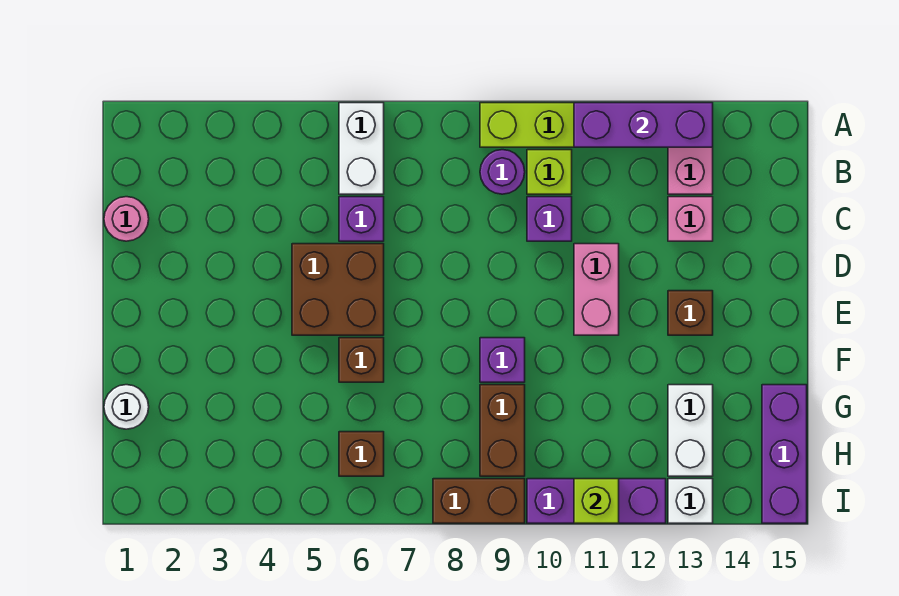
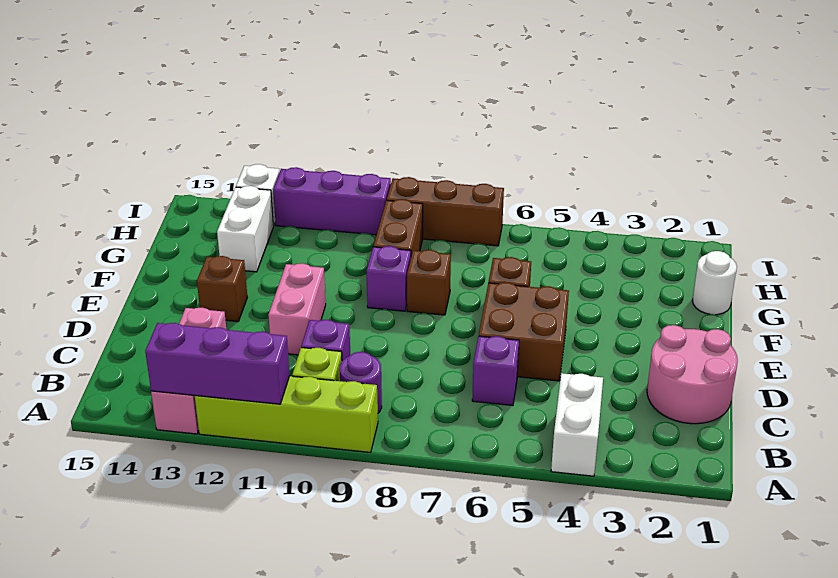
white brick A6:B6 level 1 -> white brick A4:B4 level 1
pink round brick C1 level 1 -> pink round brick C1:D2 level 1
purple brick G15:I15 level 1 -> none
brown brick H6 level 1 -> brown brick F8 level 1
brown brick I8:I9 level 1 -> brown brick I7:I9 level 1
lime brick I11 level 2 -> none

